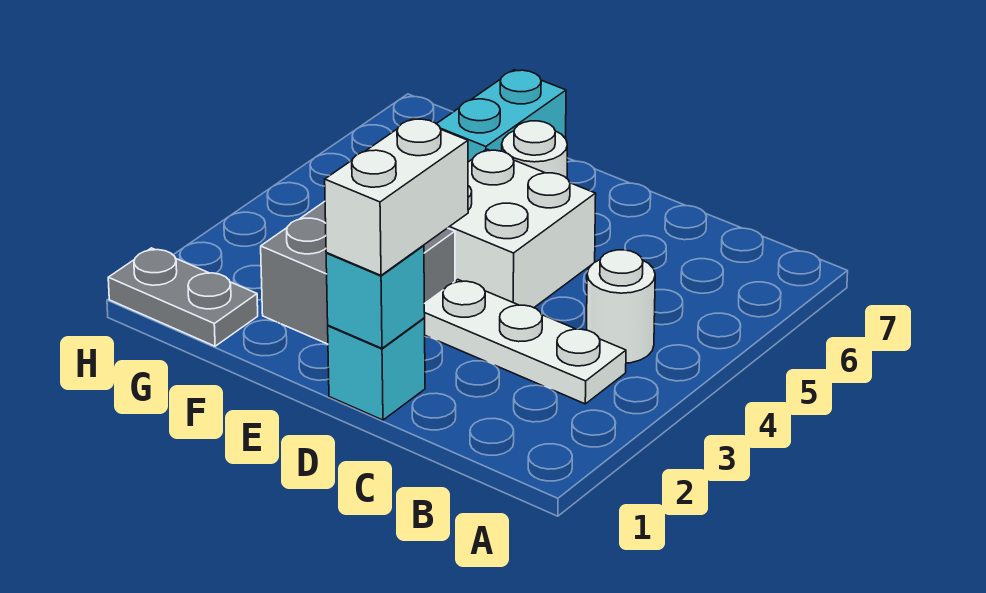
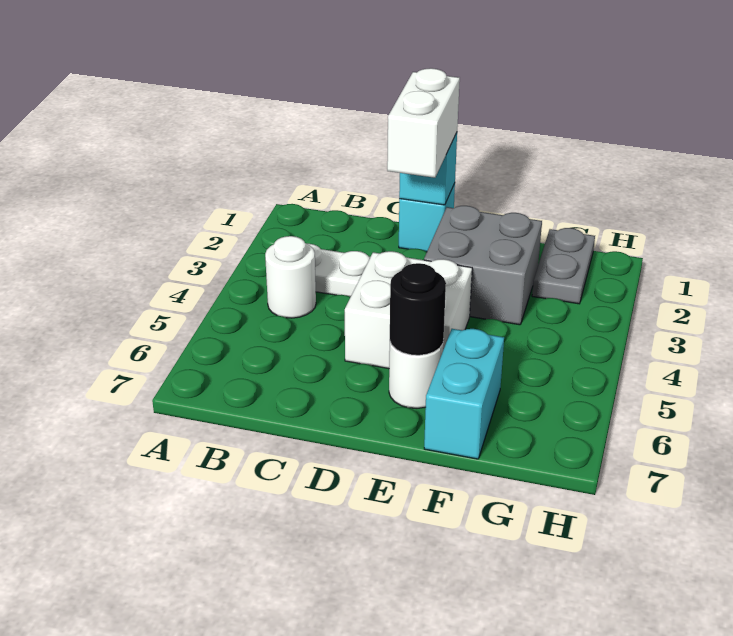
none -> black round brick E6 level 2
grey plate G1:H1 level 1 -> grey plate G1:G2 level 1

